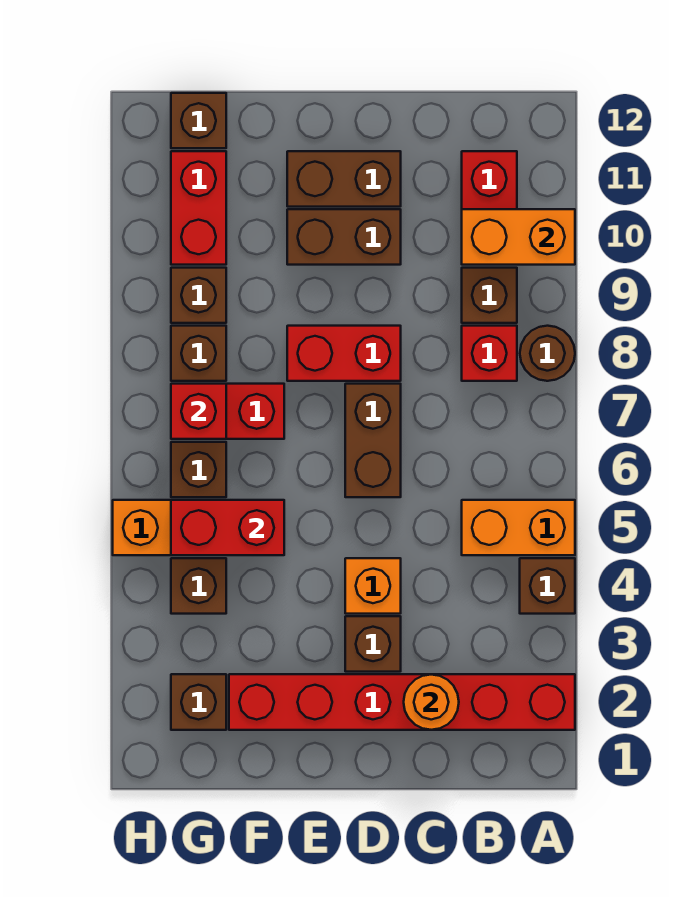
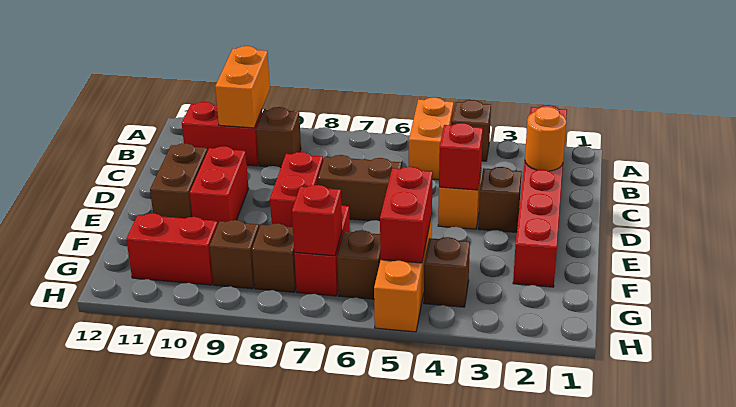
brown round brick A8 level 1 -> none
red brick B8 level 1 -> red brick D4 level 2
brown brick D10:E10 level 1 -> red brick D10:E10 level 1
brown brick G2 level 1 -> none
brown brick G12 level 1 -> none

